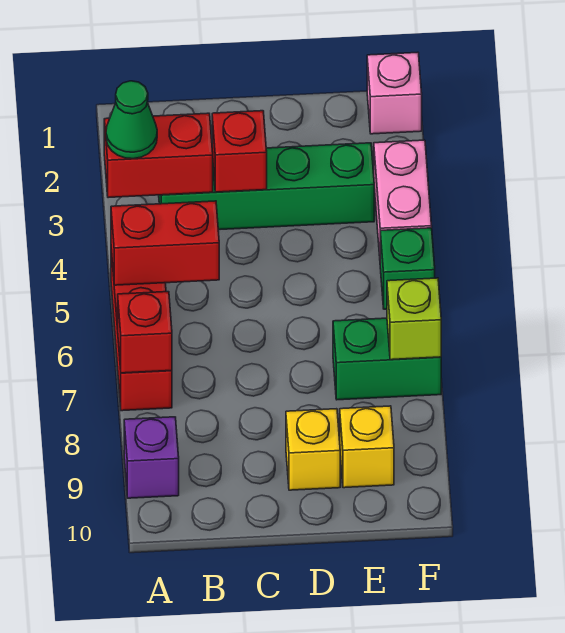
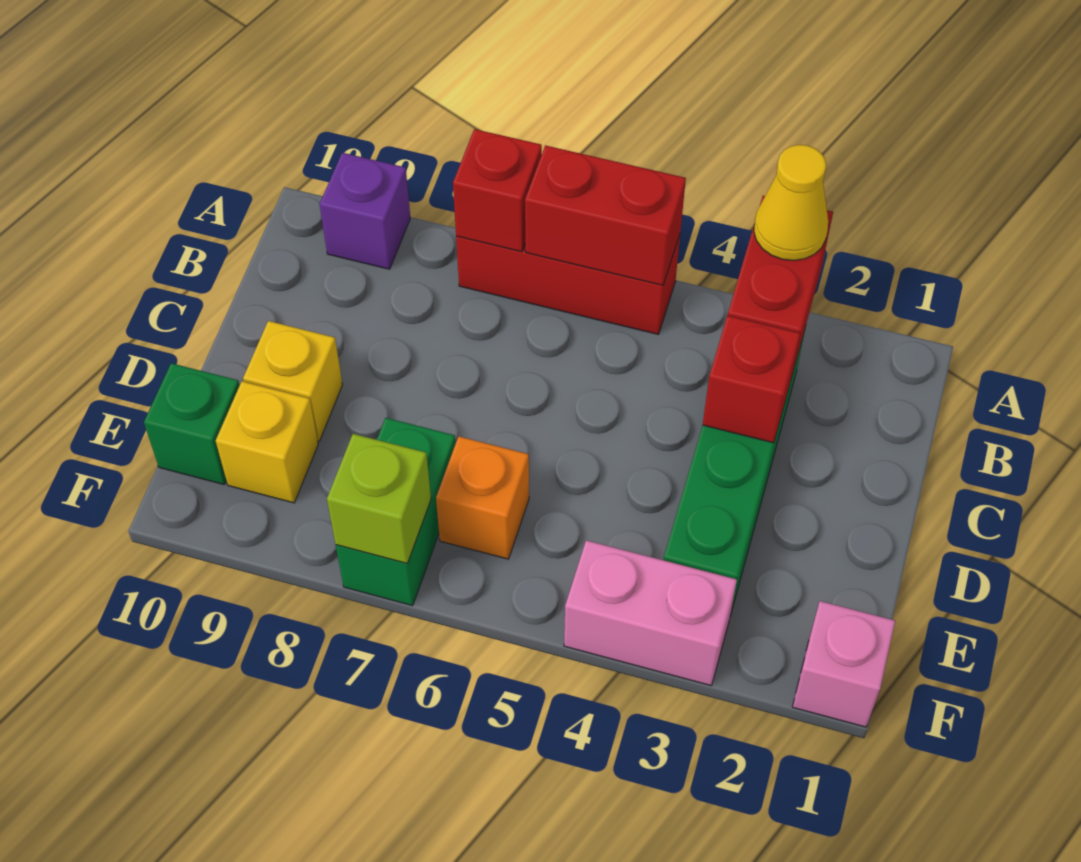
green cone A3 level 3 -> yellow cone A3 level 3
red brick A5:B5 level 2 -> red brick A5:A6 level 2
none -> orange brick E6 level 1
green brick F5 level 1 -> green brick E10 level 1

